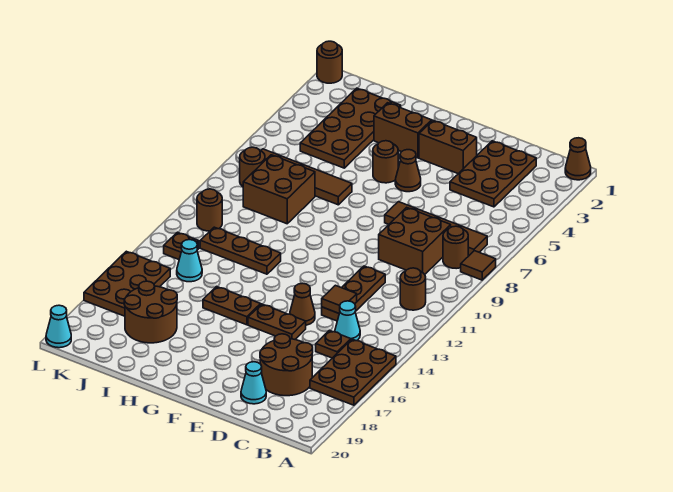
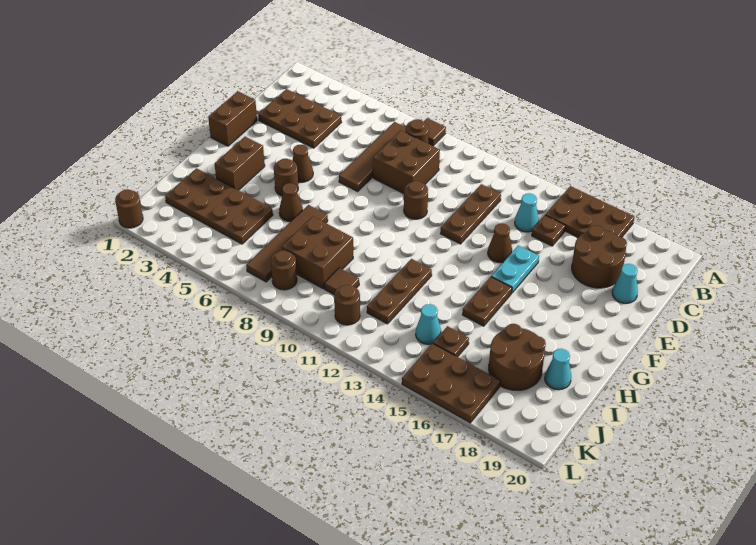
brown cone A1 level 1 -> brown cone H6 level 1
brown round brick B11 level 1 -> brown round brick E10 level 1
brown plate D11:D13 level 1 -> brown plate C12:E12 level 1
brown tile D13 level 2 -> brown tile J10 level 1
brown brick E3:F3 level 1 -> brown brick E1:F1 level 1
brown plate E15:F15 level 1 -> cyan plate E15:F15 level 1
brown plate K13 level 1 -> brown plate J15 level 1
cyan cone L20 level 1 -> cyan cone I19 level 1

